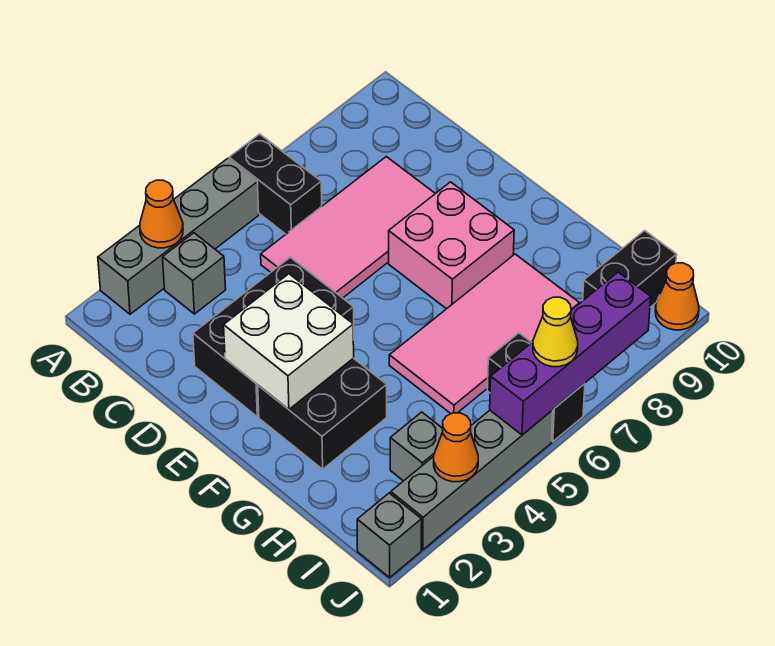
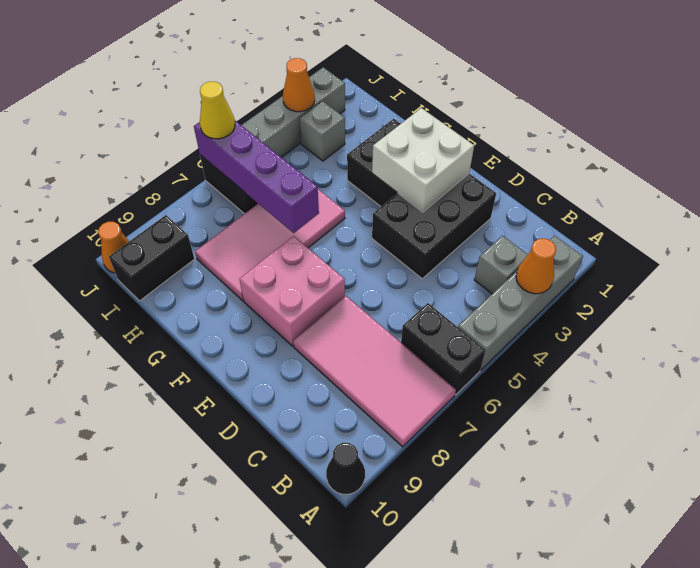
none -> black cone A10 level 1
pink tile C5:D8 level 1 -> pink tile A7:D8 level 1
grey brick J1 level 1 -> none
purple brick J5:J8 level 2 -> purple brick G6:J6 level 2

